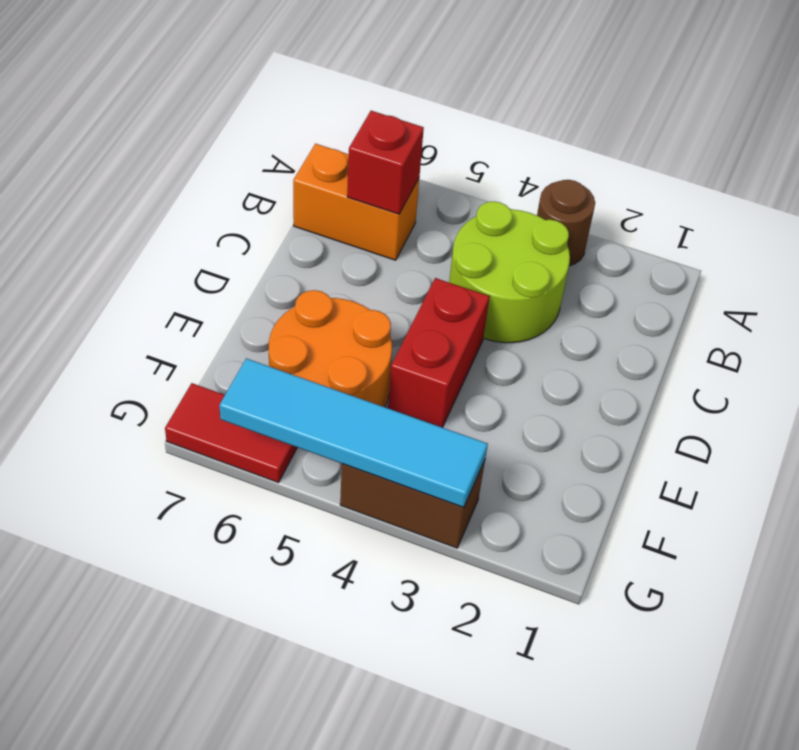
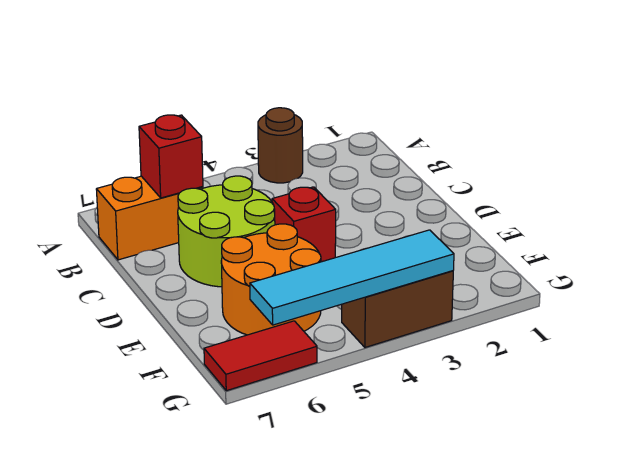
lime round brick B3:C4 level 1 -> lime round brick C5:D6 level 1
red brick D4:E4 level 1 -> red brick D4 level 1

